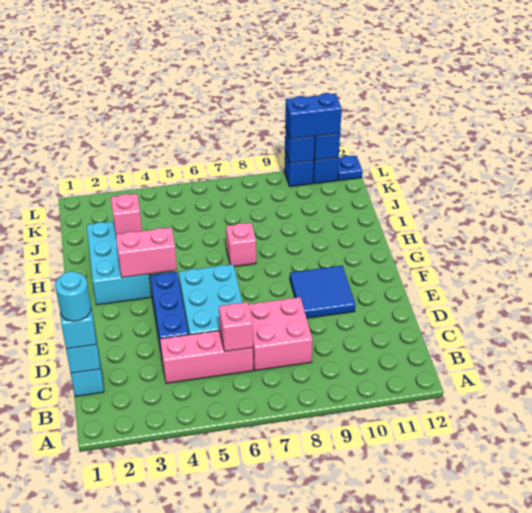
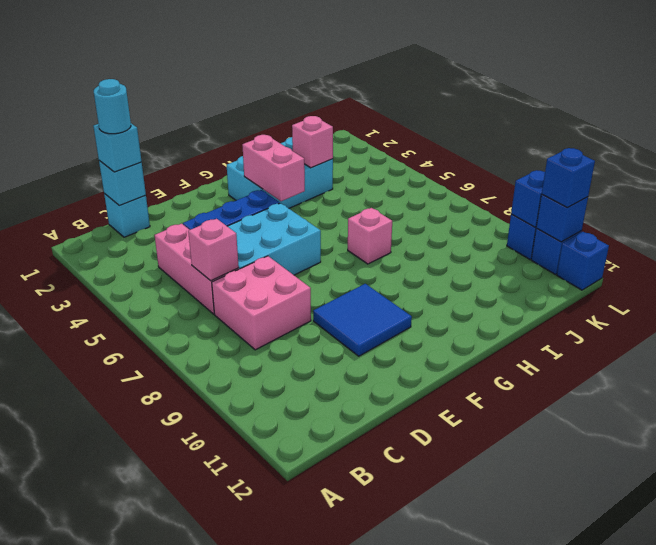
blue brick L10:L11 level 3 -> blue brick L11 level 3
blue plate L12 level 1 -> blue brick L12 level 1

